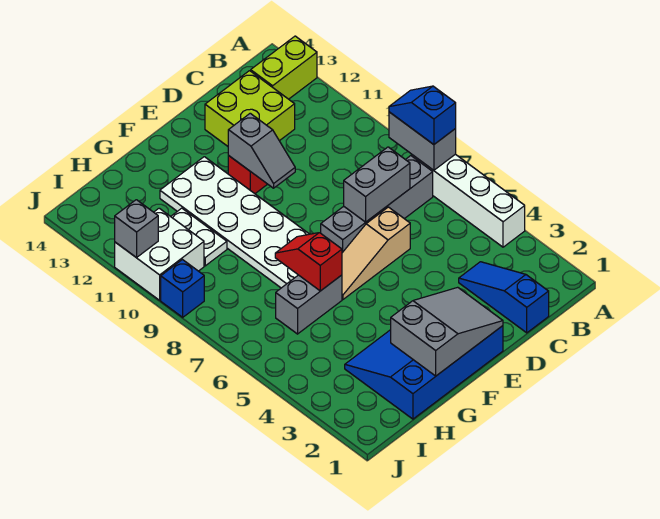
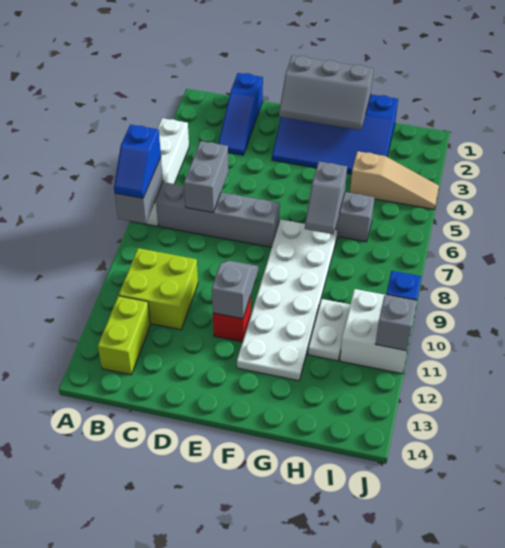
lime brick A13:B13 level 1 -> lime brick B12:B13 level 1
grey brick C7:D7 level 2 -> grey brick C6:C7 level 2
lime brick C12:D13 level 1 -> lime brick B10:C11 level 1
tan slope D6:F6 level 1 top D -> tan slope H4:J4 level 1 top H
grey slope E1:G2 level 2 top G -> grey slope E1:G2 level 2 top 1
red slope G6:G7 level 2 top 6 -> grey slope G6:G7 level 2 top 6

